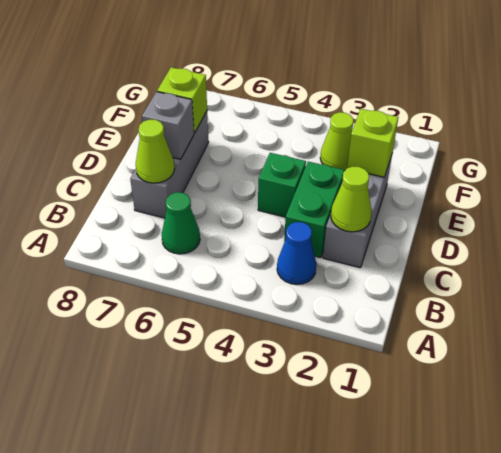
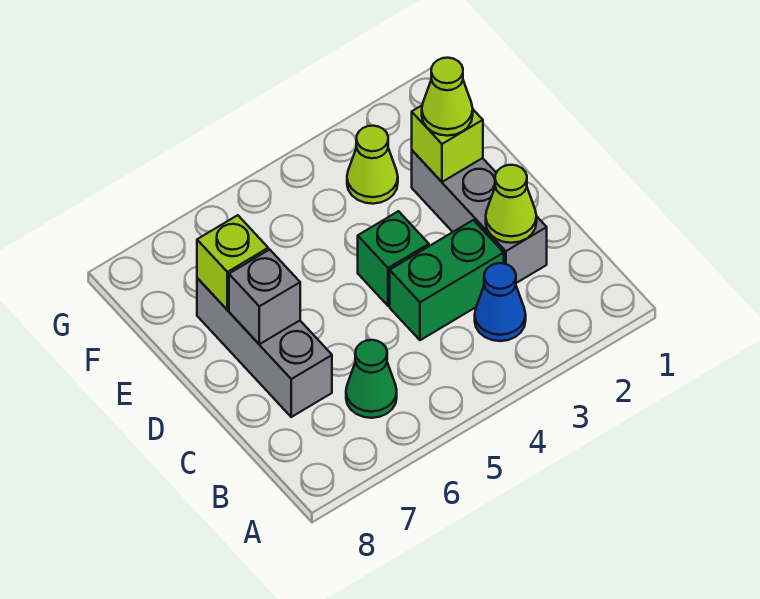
green brick C3:D3 level 1 -> green brick C3:C4 level 1
lime cone C7 level 2 -> lime cone E2 level 3

